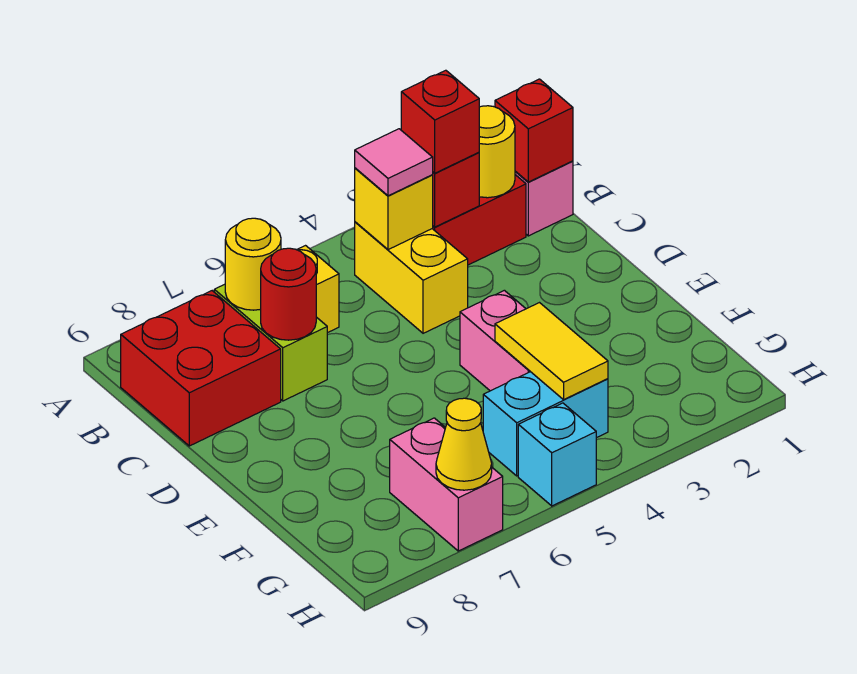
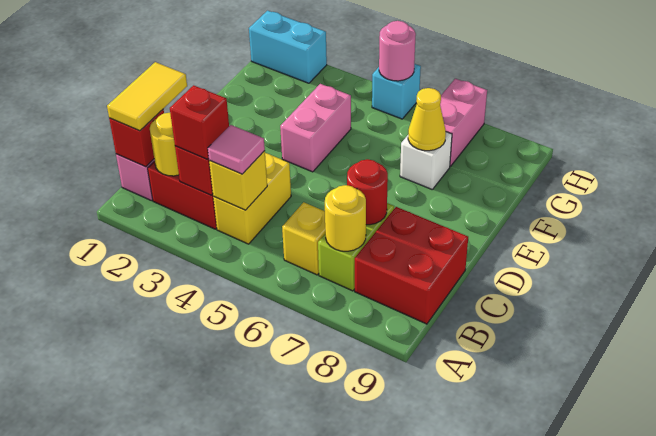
yellow tile F4:G4 level 2 -> yellow tile B1:C1 level 3
none -> white brick F7 level 1
cyan brick G4:G5 level 1 -> cyan brick H1:H2 level 1
none -> pink round brick H5 level 2
yellow cone H7 level 2 -> yellow cone F7 level 2

